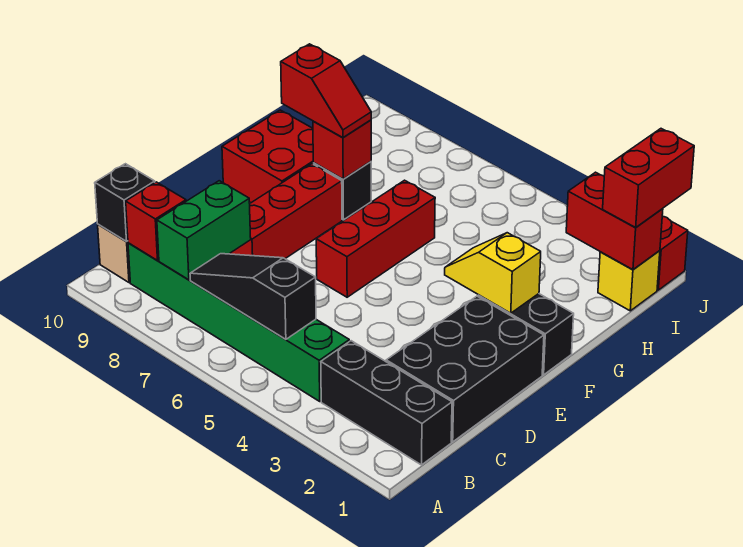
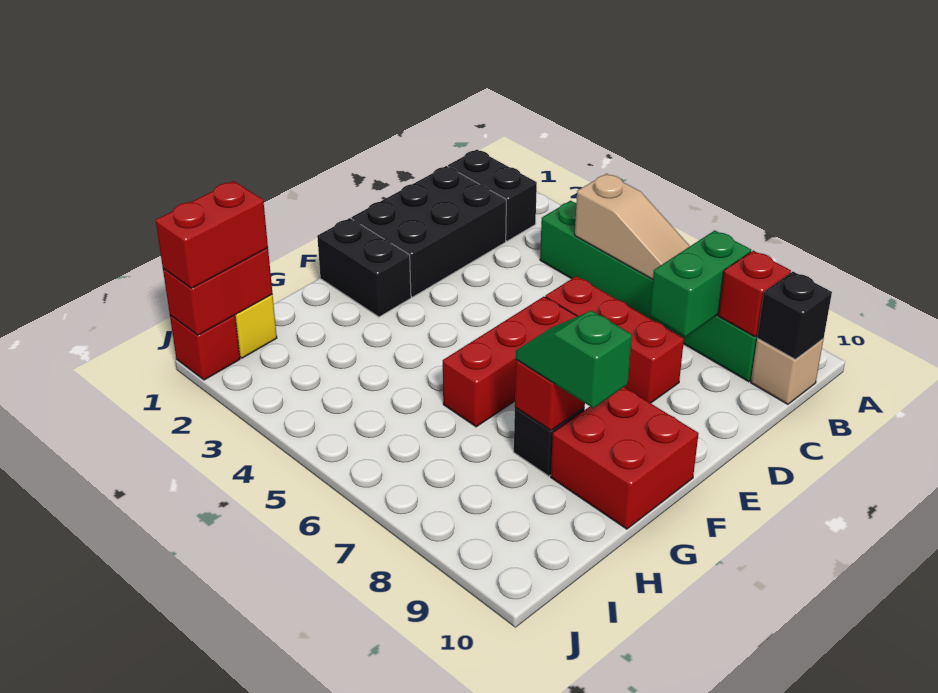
black brick B1:B3 level 1 -> black brick B1:B2 level 1
black slope B5:B7 level 2 top 5 -> tan slope B5:B7 level 2 top 5
red brick D8:F8 level 1 -> red brick D6:D8 level 1
yellow slope F2:F3 level 2 top 2 -> none
red slope G8:G9 level 3 top 9 -> green slope G8:G9 level 3 top 9
red brick I1:I2 level 2 -> red brick I1:J1 level 2

